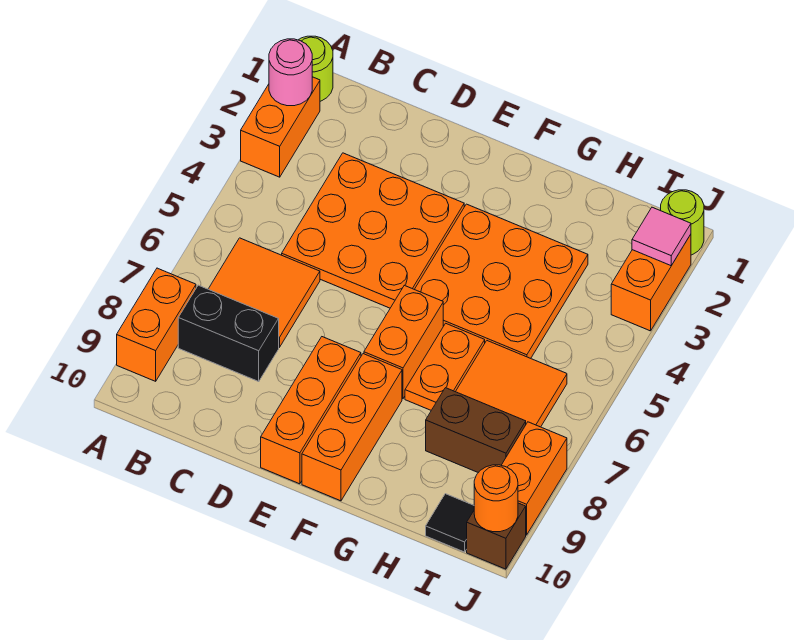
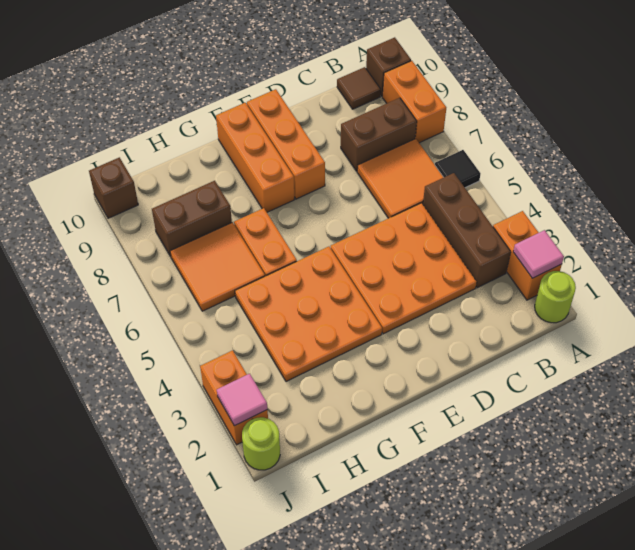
pink round brick A2 level 2 -> pink tile A2 level 2
none -> brown brick A10 level 1
none -> brown brick B3:B5 level 1
black brick B8:C8 level 1 -> brown brick B8:C8 level 1
none -> brown tile B10 level 1
orange brick F6:F7 level 1 -> none
black tile I10 level 1 -> black tile A6 level 1
orange brick J8:J9 level 1 -> none
orange round brick J10 level 2 -> none

